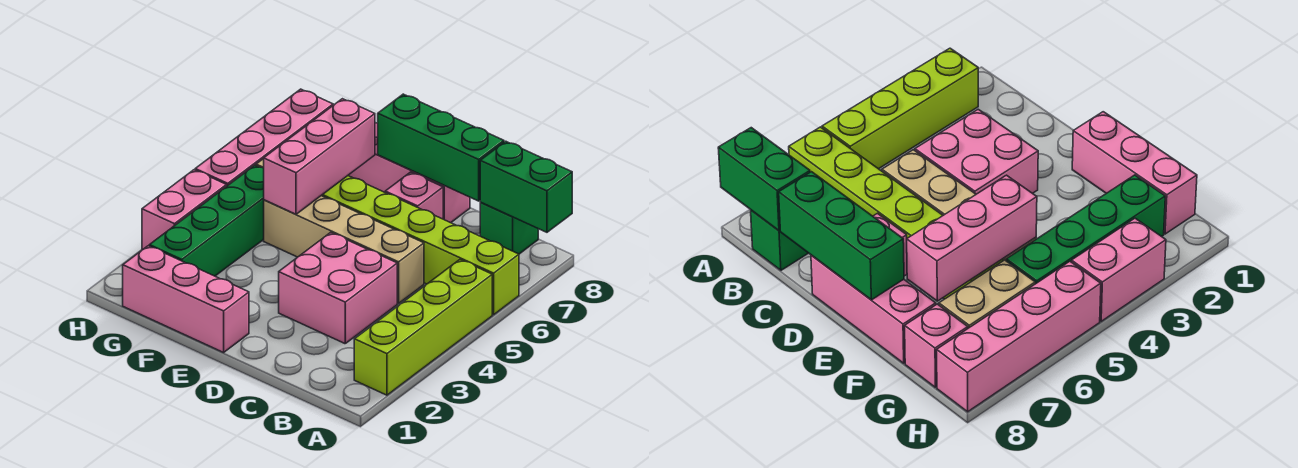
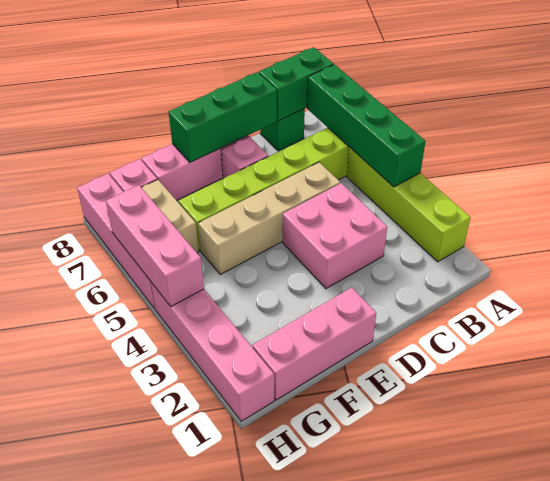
pink brick F5:F7 level 2 -> pink brick H4:H6 level 2
green brick G2:G5 level 1 -> green brick A4:A7 level 2
pink brick H3:H4 level 1 -> pink brick H1:H4 level 1

